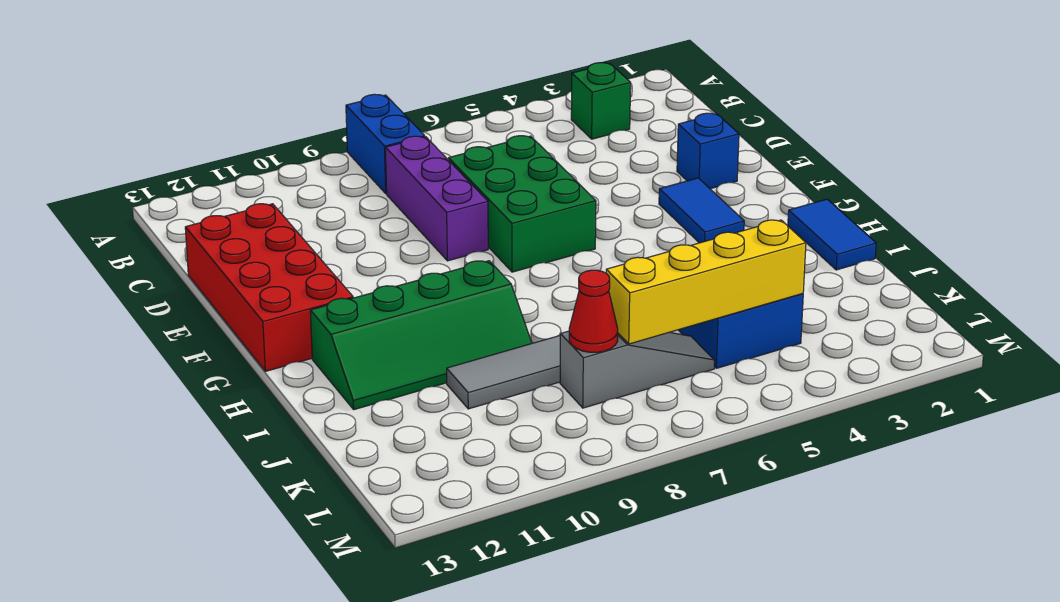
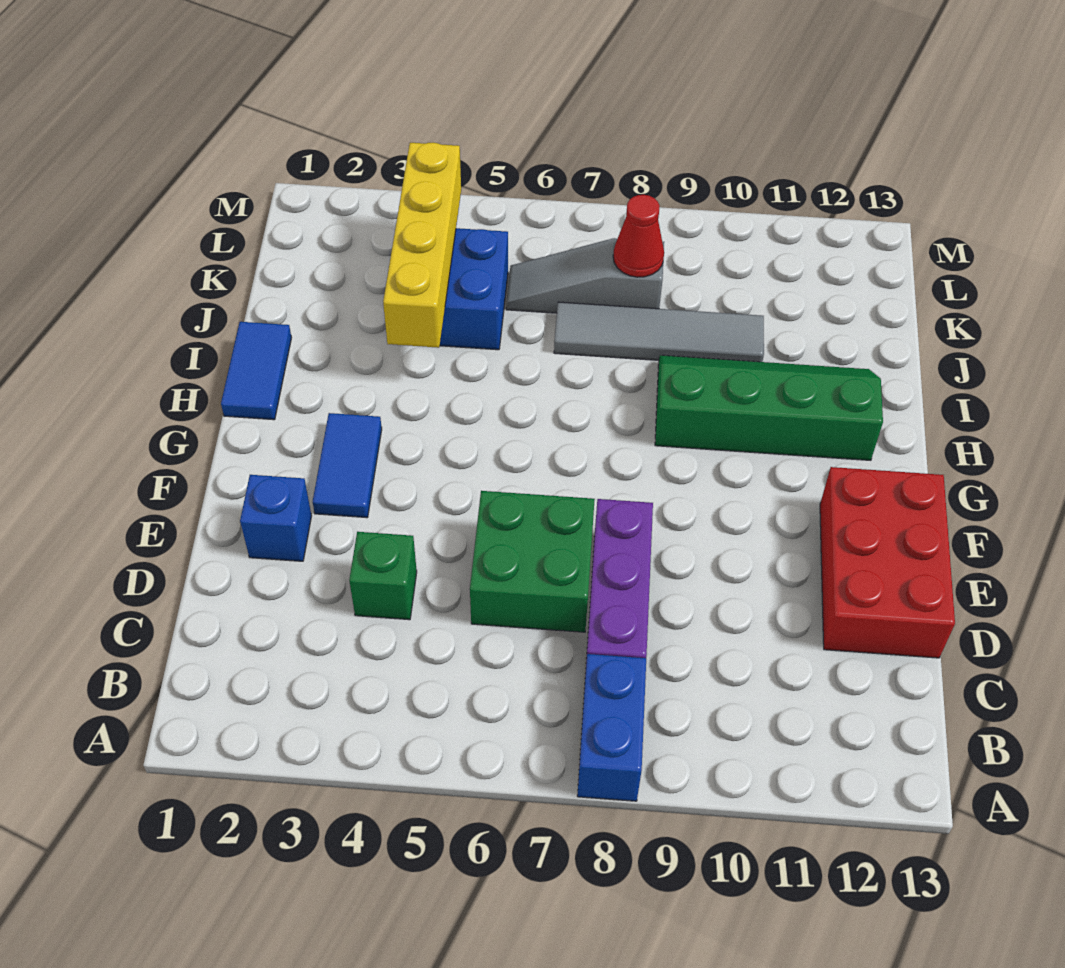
green brick B3 level 1 -> green brick D4 level 1
green brick D6:F7 level 1 -> green brick D6:E7 level 1
red brick D12:G13 level 1 -> red brick D12:F13 level 1
yellow brick K4:K7 level 2 -> yellow brick I4:L4 level 2

